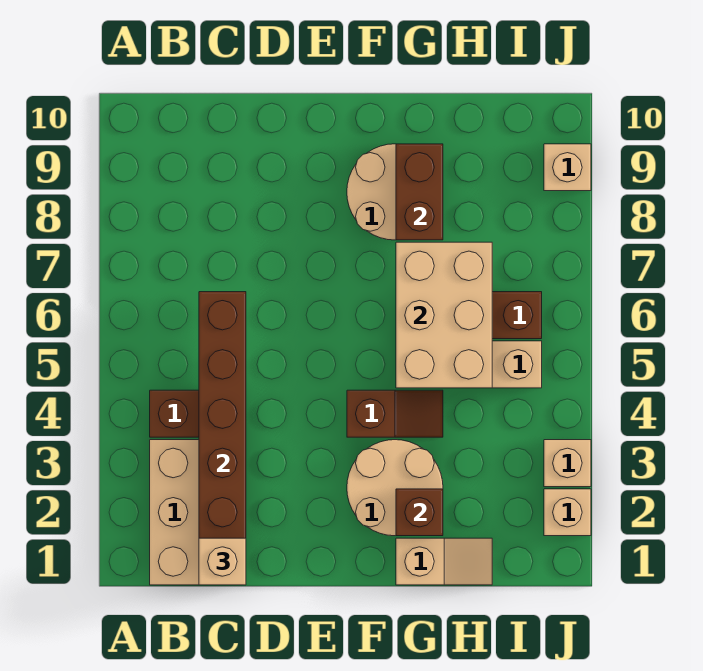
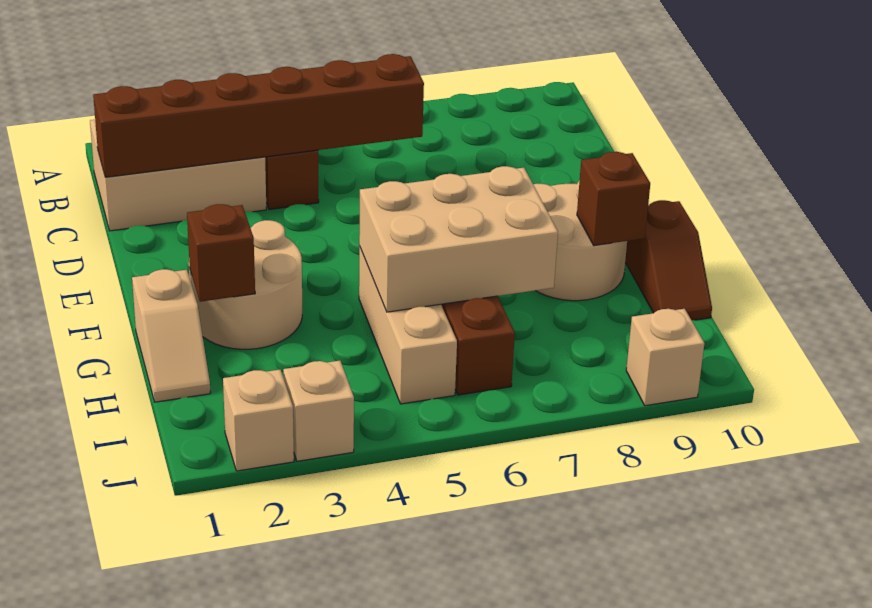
tan brick C1 level 3 -> none
brown slope F4:G4 level 1 top F -> brown slope G10:H10 level 1 top G
brown brick G8:G9 level 2 -> brown brick G9 level 2

